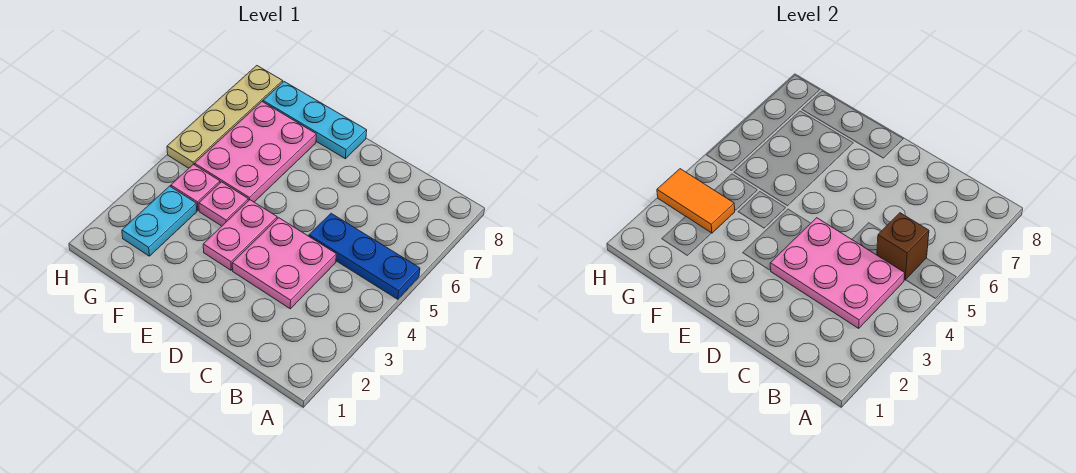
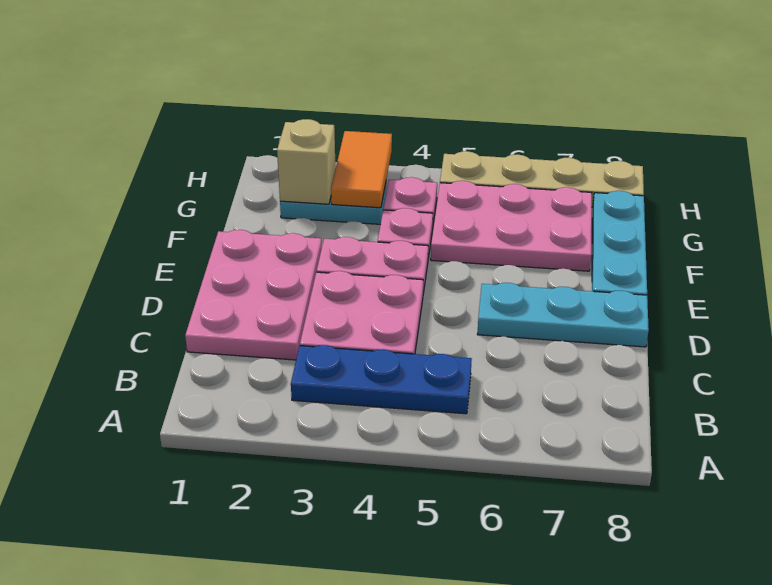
blue plate A5:C5 level 1 -> blue plate B3:B5 level 1
pink plate B3:D4 level 2 -> pink plate C1:E2 level 1
brown brick B5 level 2 -> none
none -> cyan plate D6:D8 level 1
none -> tan brick G2 level 2

